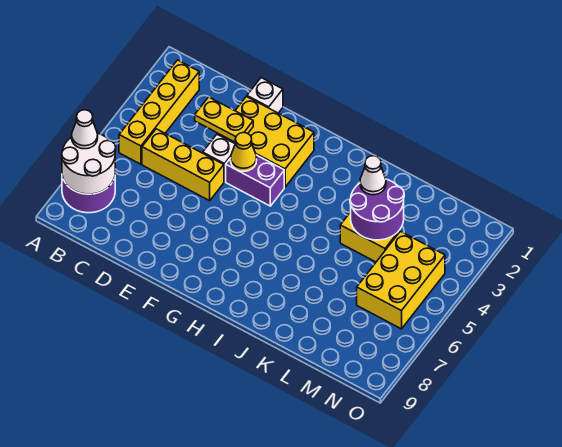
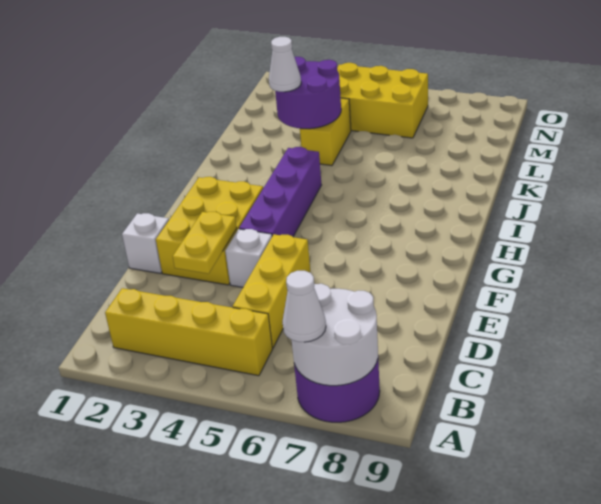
purple brick F4:G4 level 1 -> purple brick F4:I4 level 1
yellow cone F4 level 2 -> none

